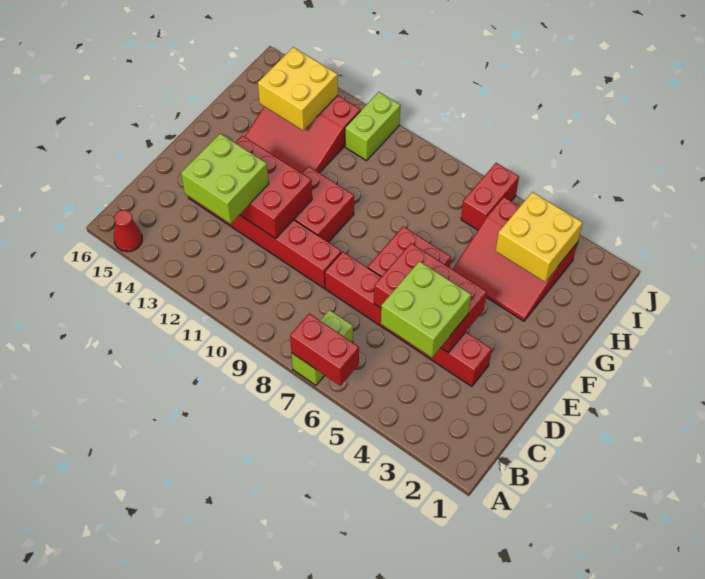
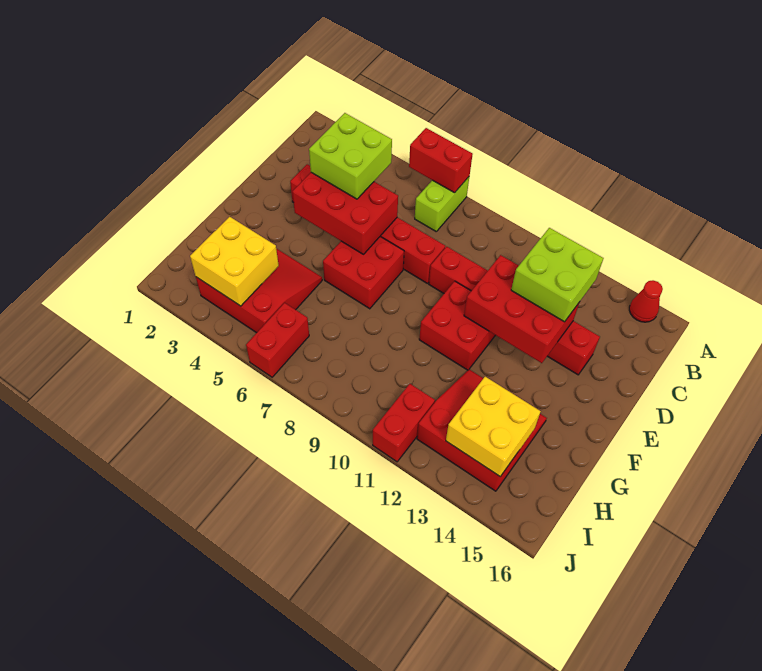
lime brick I11:J11 level 1 -> red brick I11:J11 level 1

